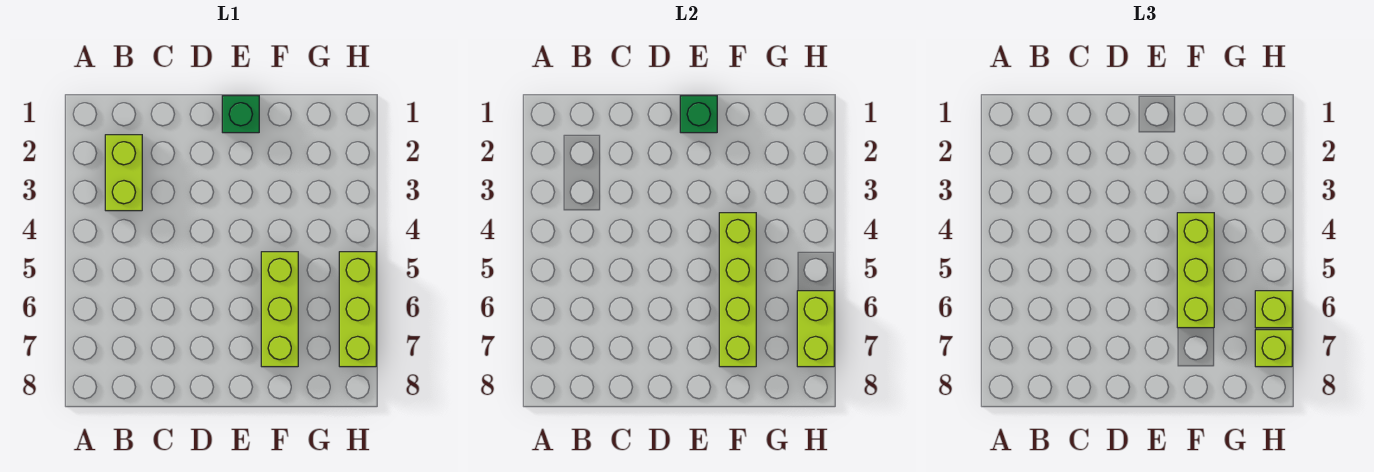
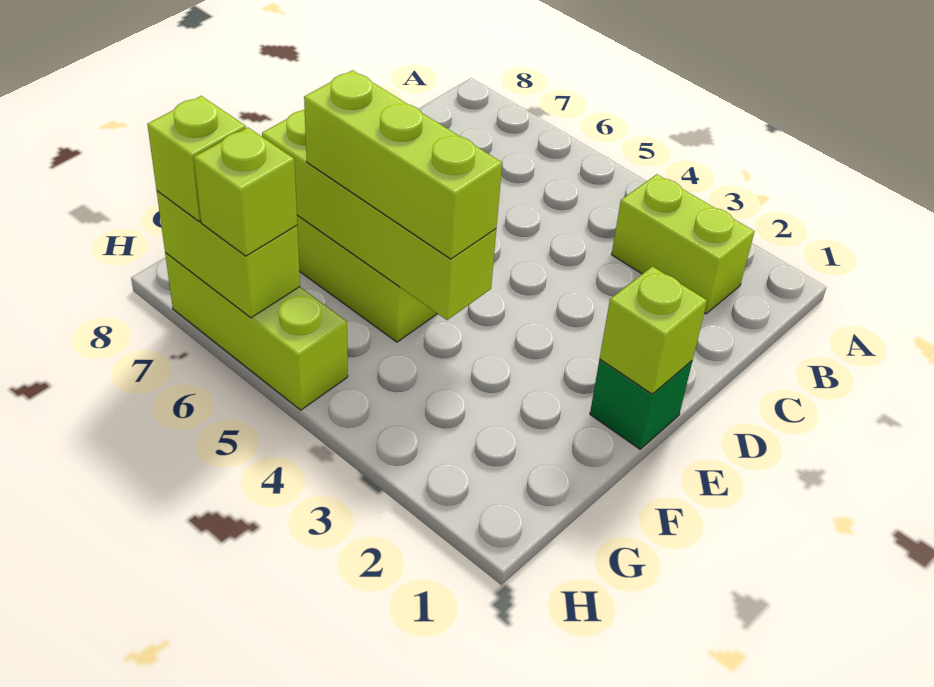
green brick E1 level 2 -> lime brick E1 level 2

